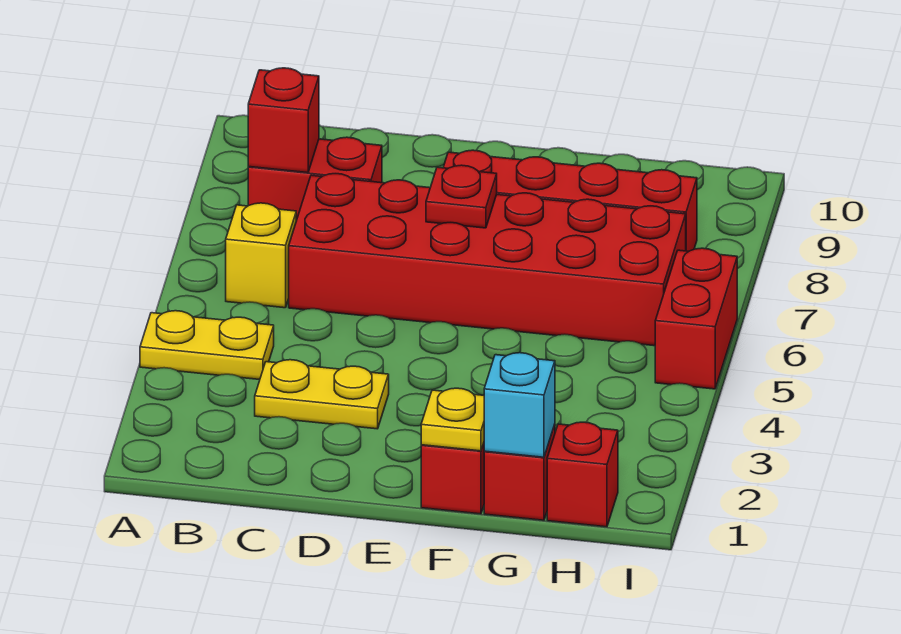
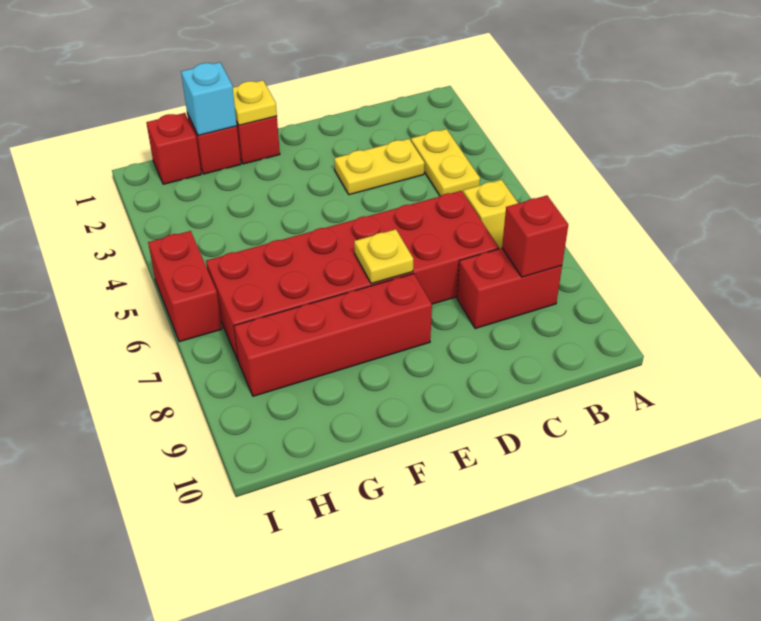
yellow plate A4:B4 level 1 -> yellow plate B3:B4 level 1
red plate E7 level 2 -> yellow plate E7 level 2

